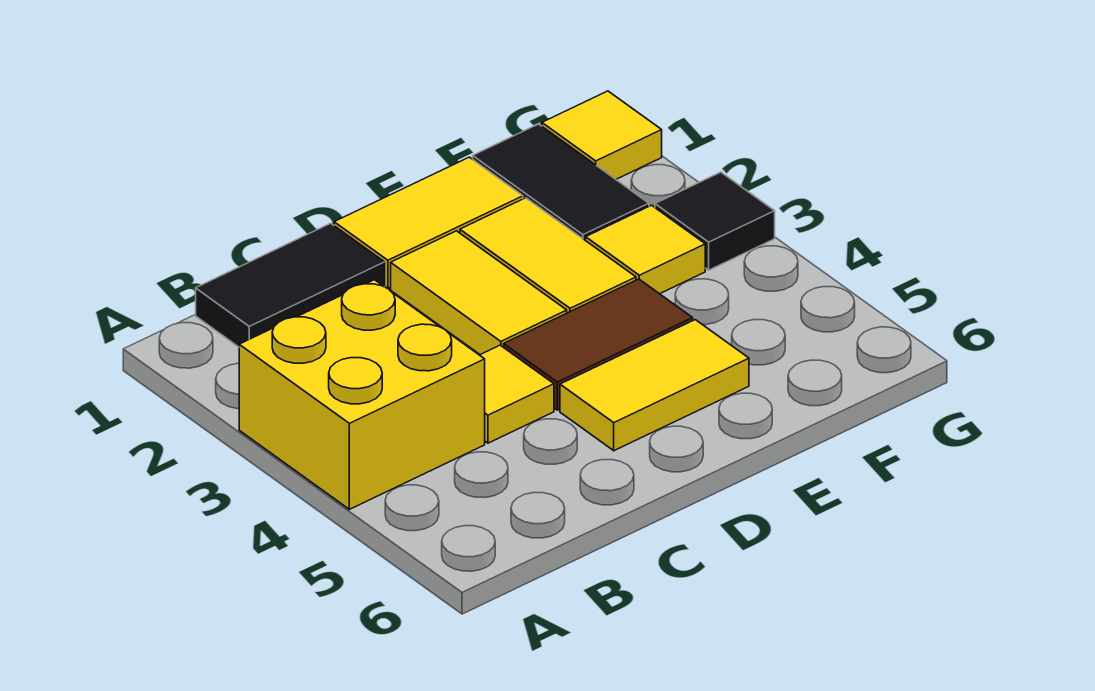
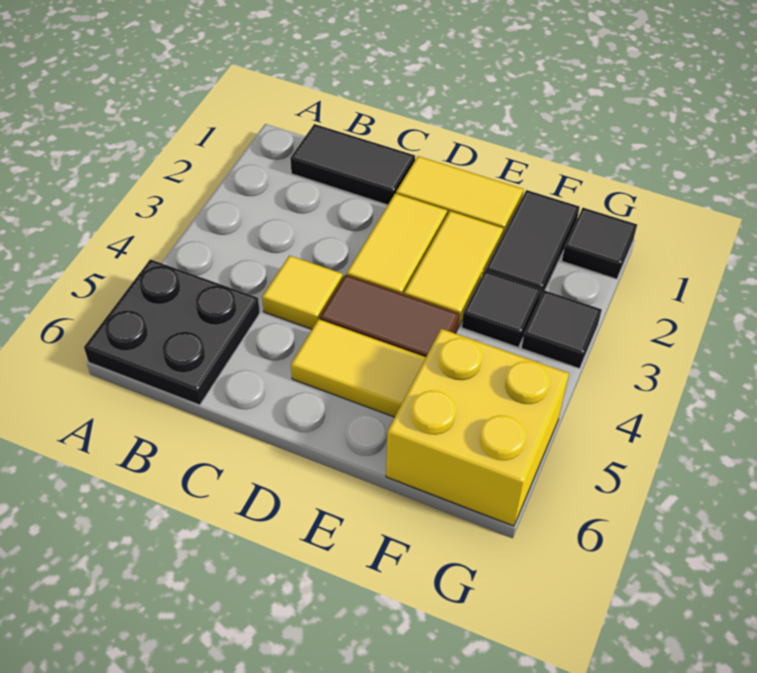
yellow brick A3:B4 level 1 -> yellow brick F5:G6 level 1
none -> black plate A5:B6 level 1
yellow tile F3 level 1 -> black tile F3 level 1
yellow tile G1 level 1 -> black tile G1 level 1

